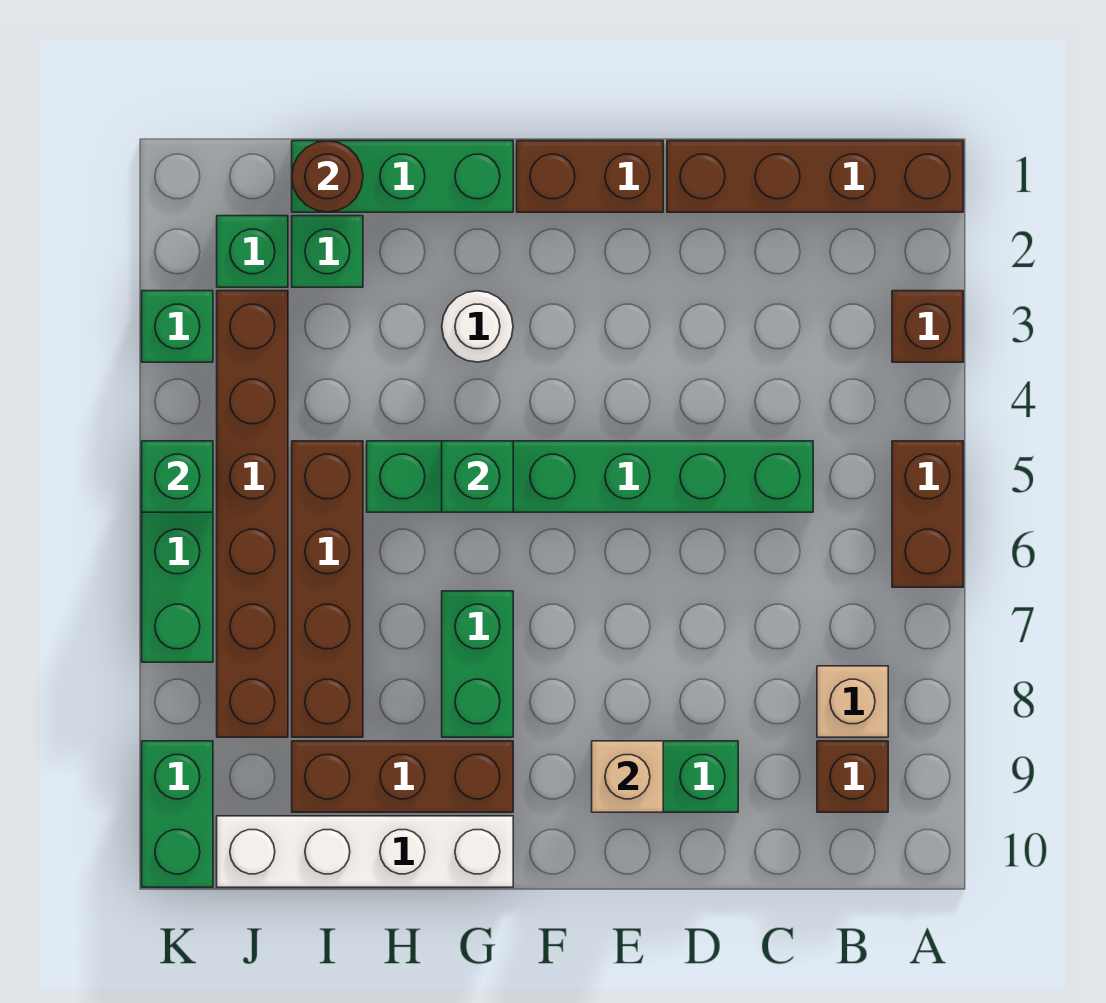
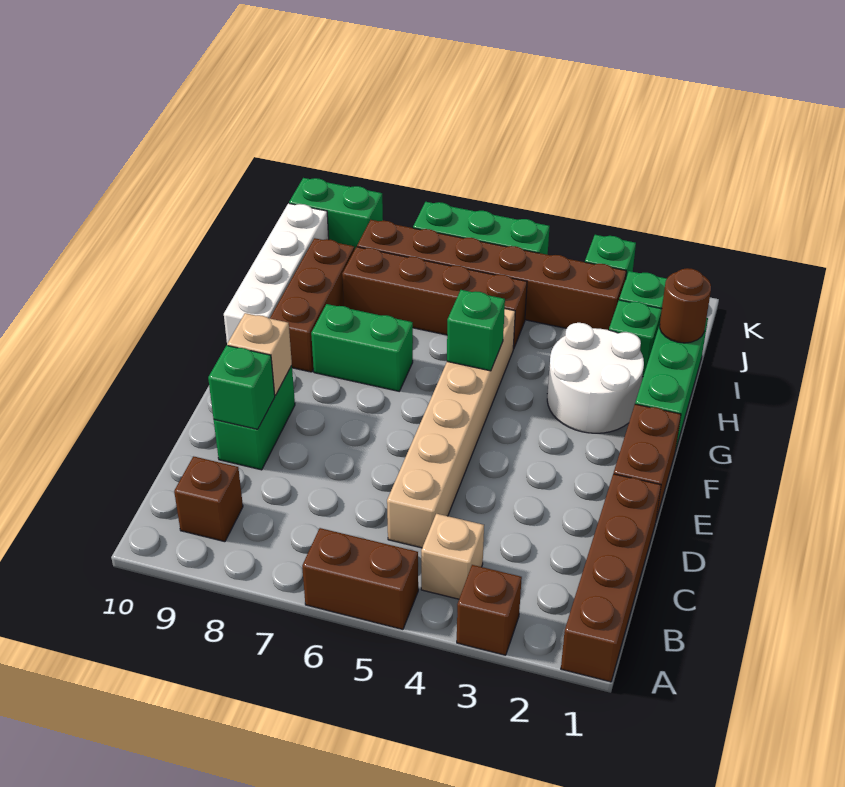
tan brick B8 level 1 -> tan brick B4 level 1
green brick C5:H5 level 1 -> tan brick C5:H5 level 1
white round brick G3 level 1 -> white round brick G2:H3 level 1
green brick K5 level 2 -> green brick D9 level 2

